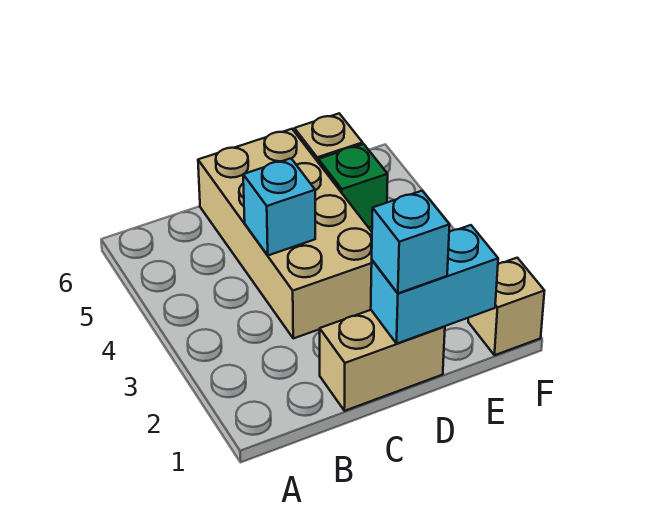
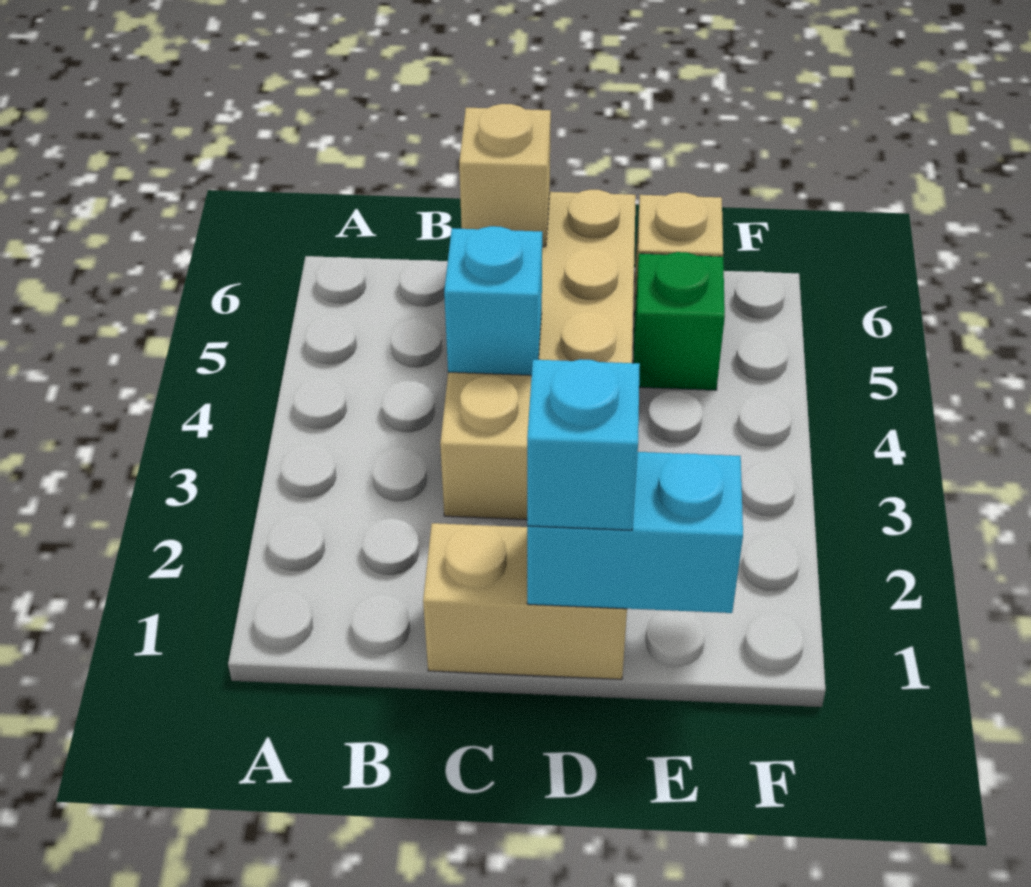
tan brick F1 level 1 -> tan brick C6 level 2

